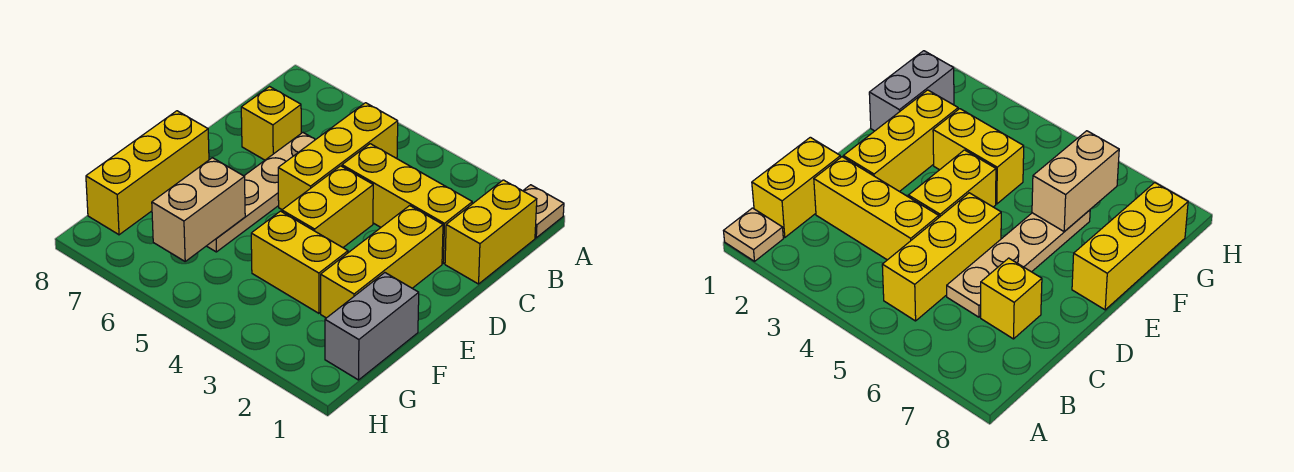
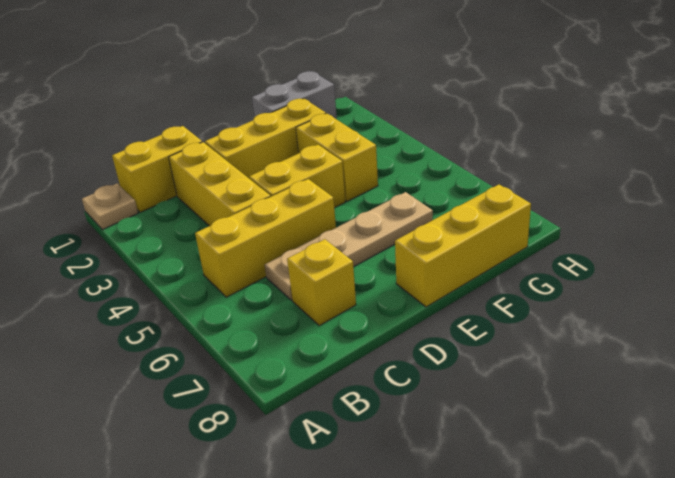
tan brick F6:G6 level 2 -> none

